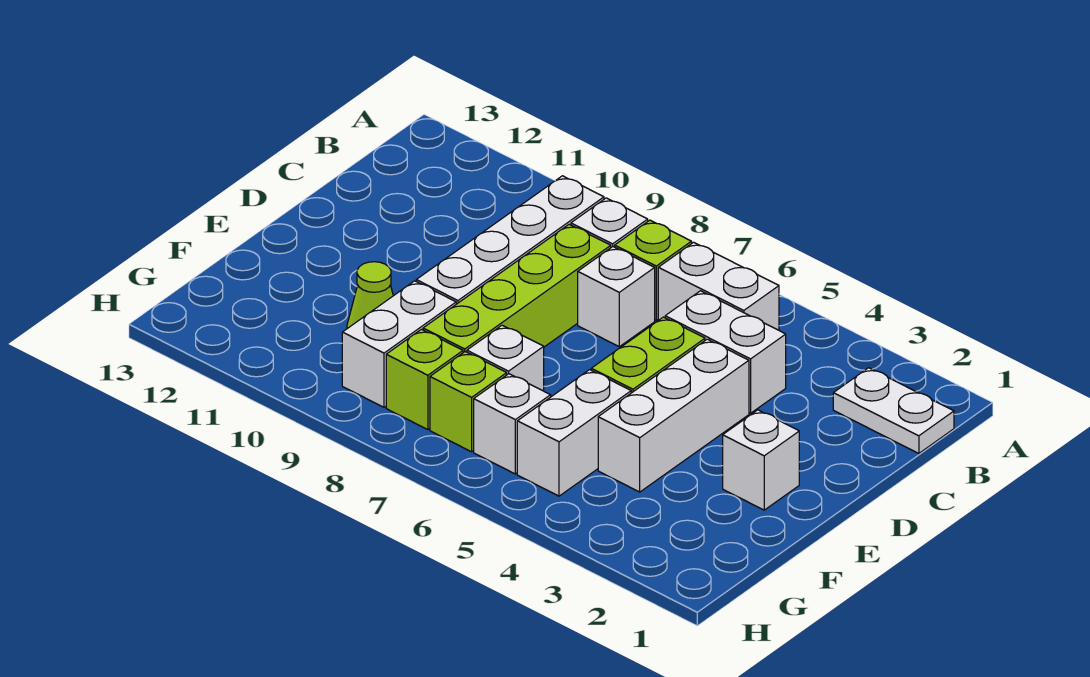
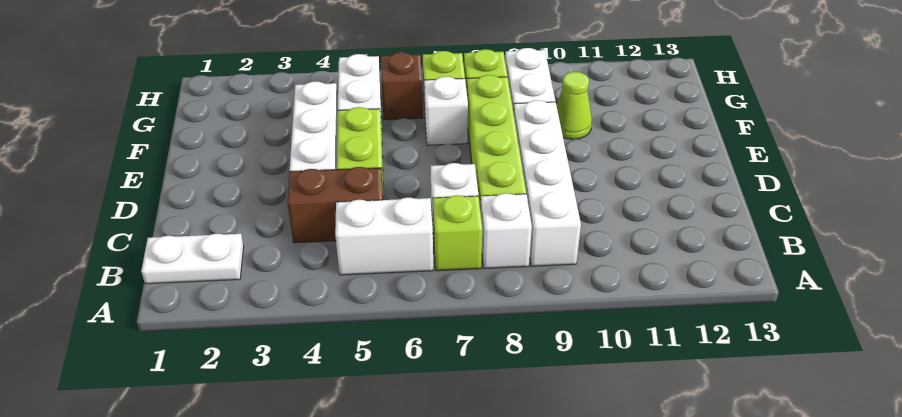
white brick C4:C5 level 1 -> brown brick C4:C5 level 1
white brick E2 level 1 -> none
white brick G6 level 1 -> brown brick G6 level 1

